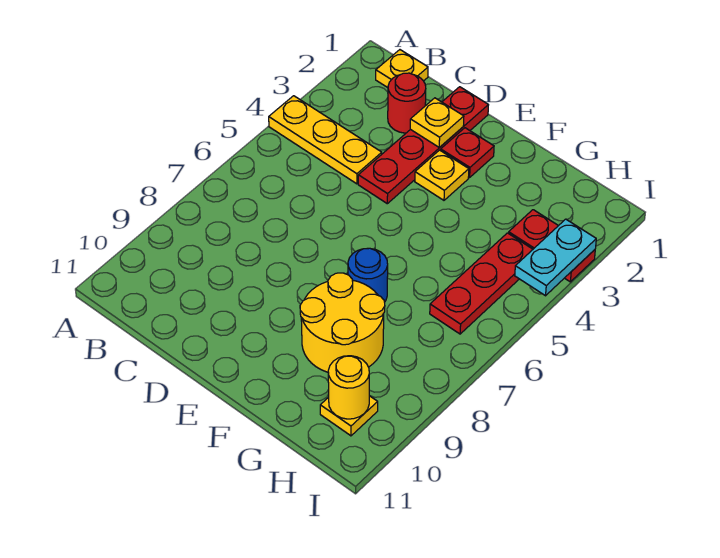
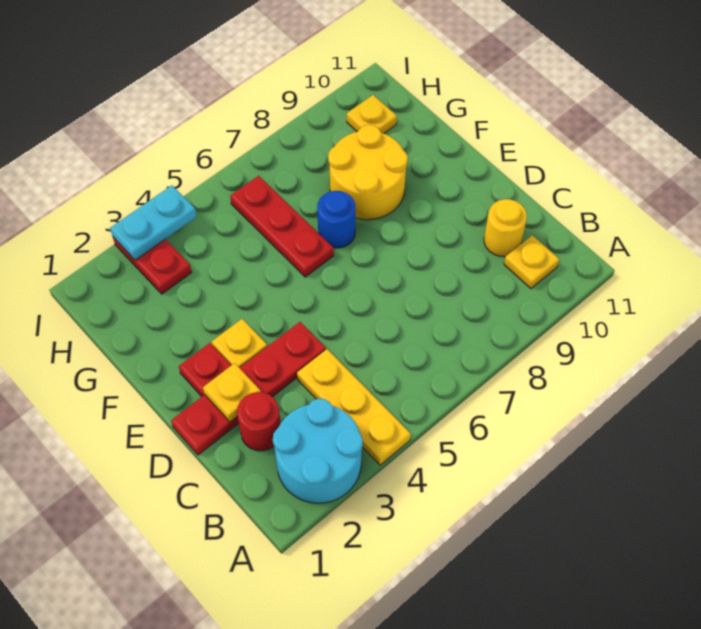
none -> cyan round brick A2:B3 level 1
yellow plate B1 level 1 -> yellow plate B10 level 1
red plate H4:H6 level 1 -> red plate F6:H6 level 1
yellow round brick H10 level 2 -> yellow round brick C10 level 1

